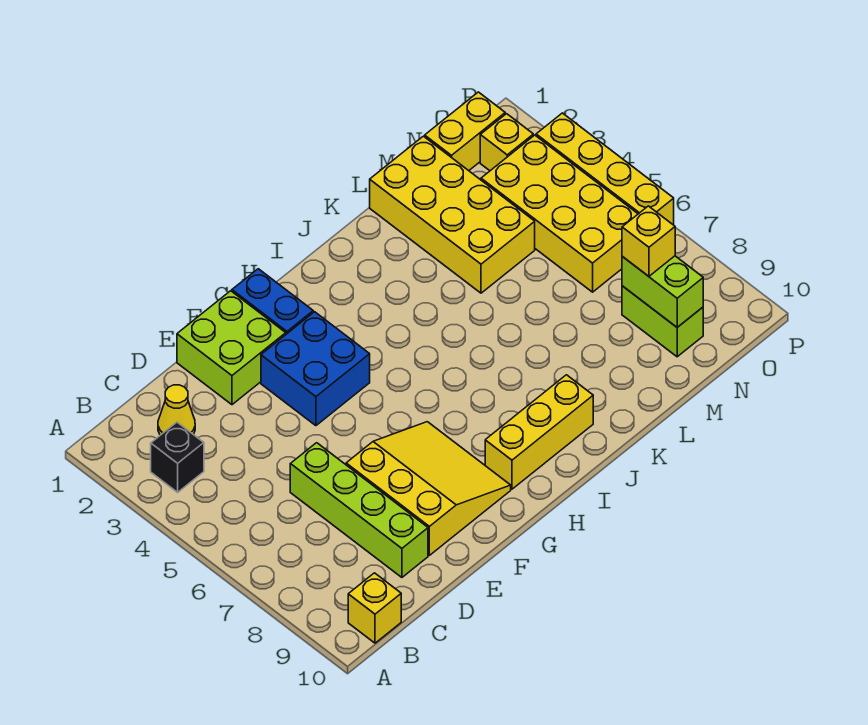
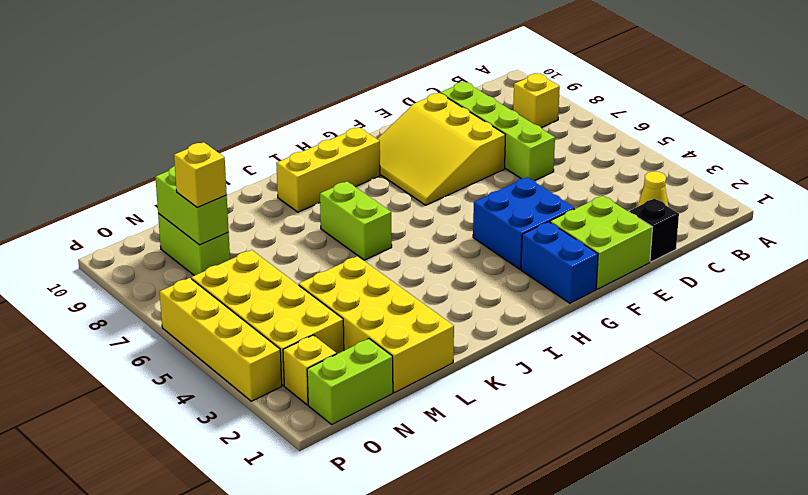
black brick B3 level 1 -> black brick D1 level 1
yellow brick B10 level 1 -> yellow brick B8 level 1
none -> lime brick J6:J7 level 1
yellow brick N1:O1 level 1 -> lime brick N1:O1 level 1

